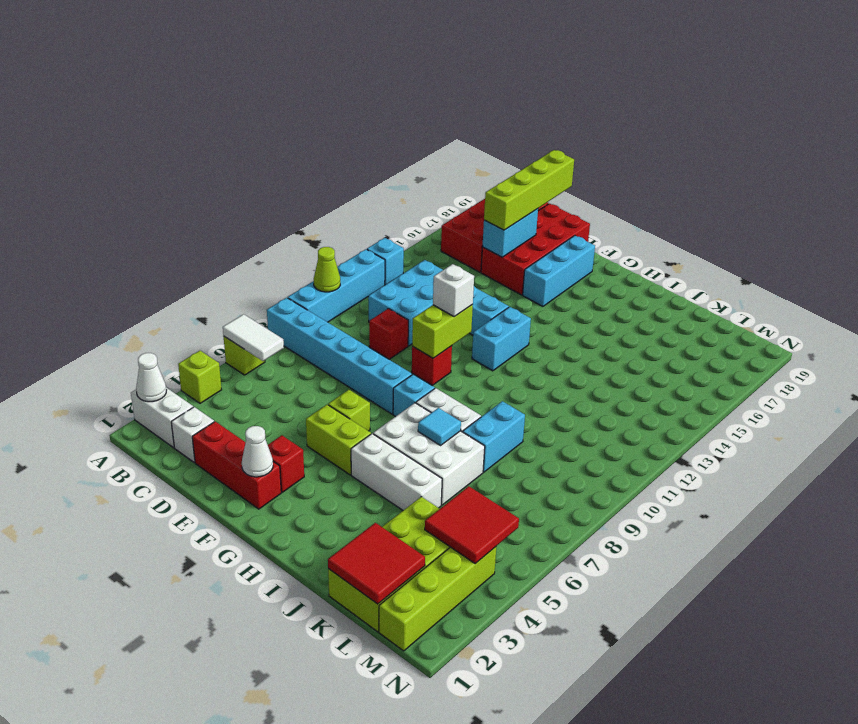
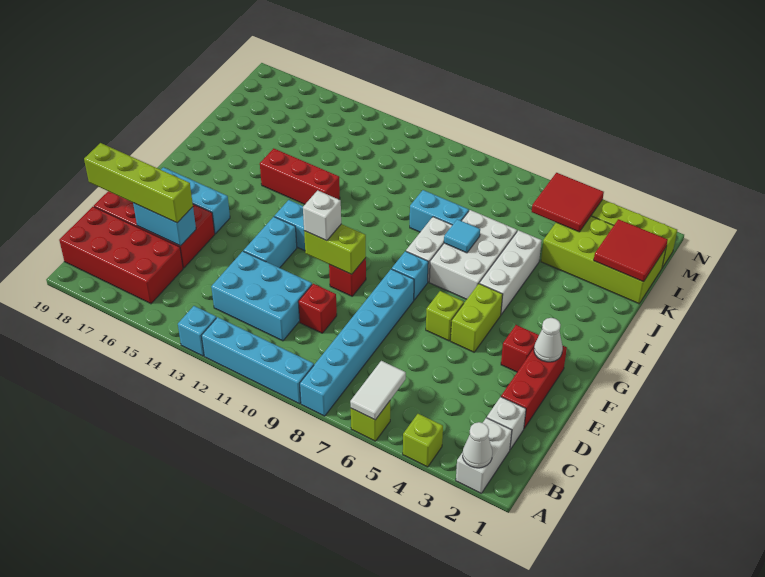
lime cone A10 level 2 -> none
none -> red brick I13:I15 level 1

